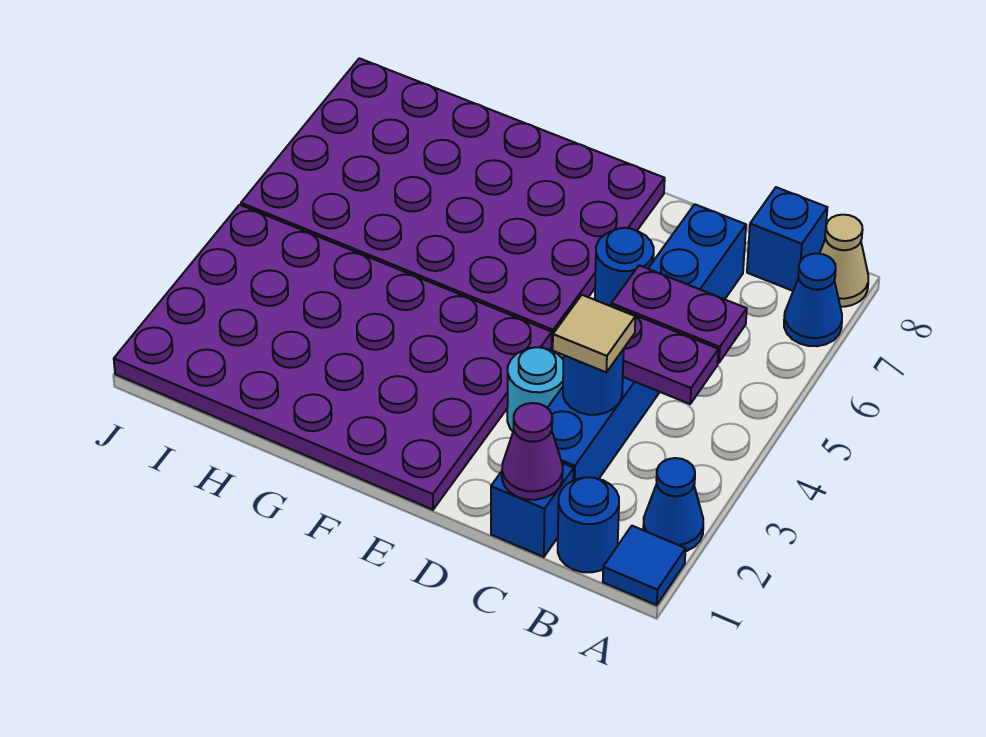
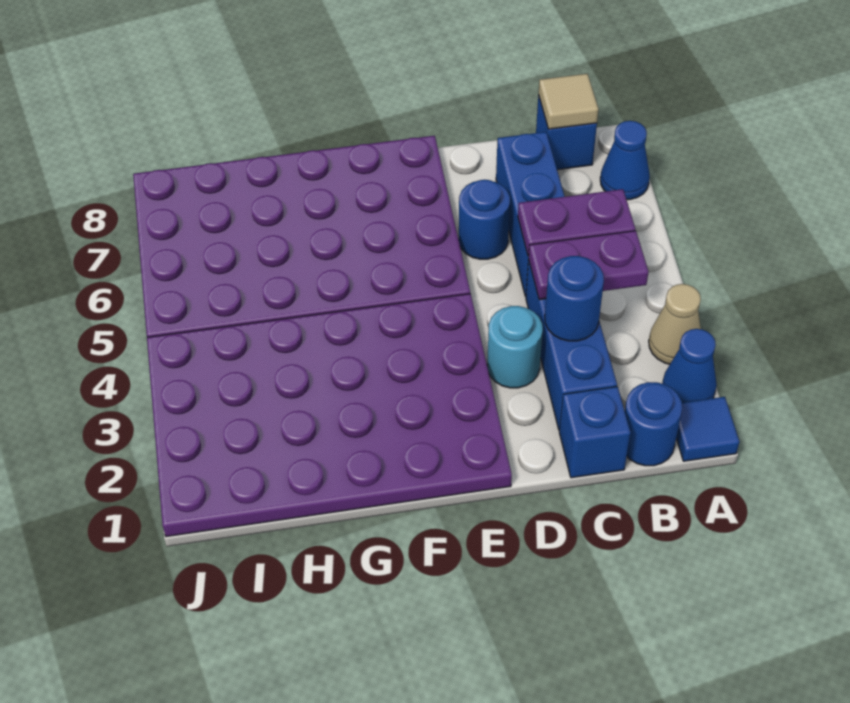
tan cone A8 level 1 -> tan cone A3 level 1
purple cone C1 level 2 -> none
tan tile C3 level 3 -> tan tile B8 level 2

